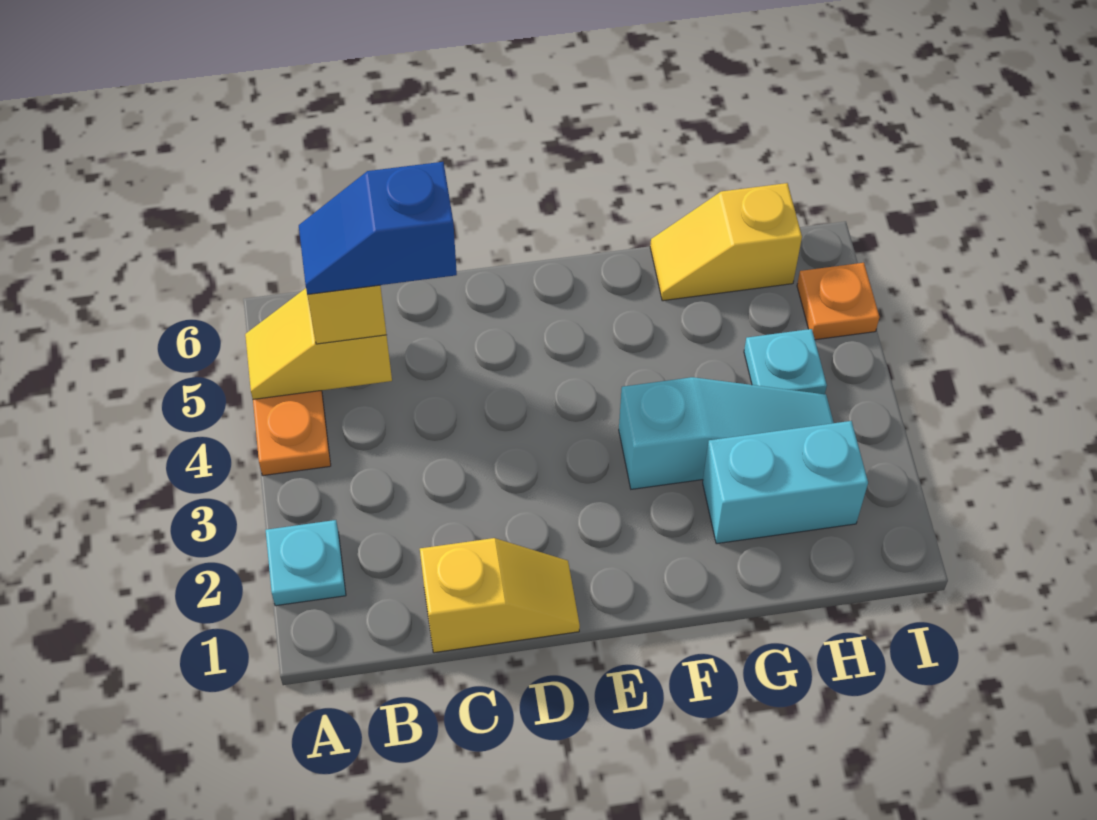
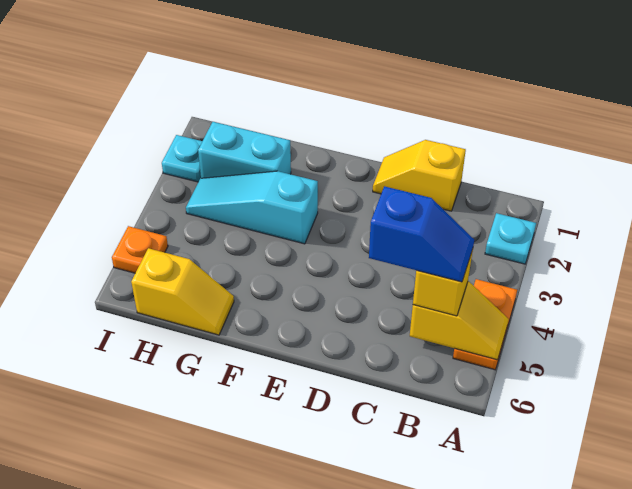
cyan plate H4 level 1 -> cyan plate I2 level 1

